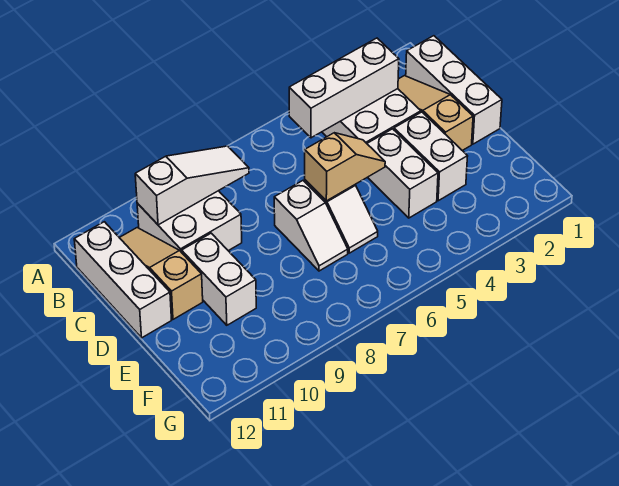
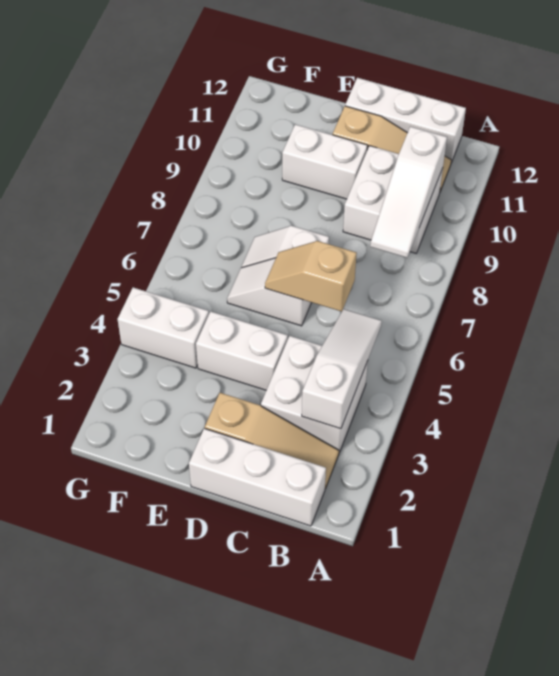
white brick B3:B5 level 2 -> white slope B3:B5 level 2 top 3
white brick D3:E3 level 1 -> white brick F4:G4 level 1
tan slope D5:D6 level 2 top 6 -> tan slope C6:D6 level 2 top C

